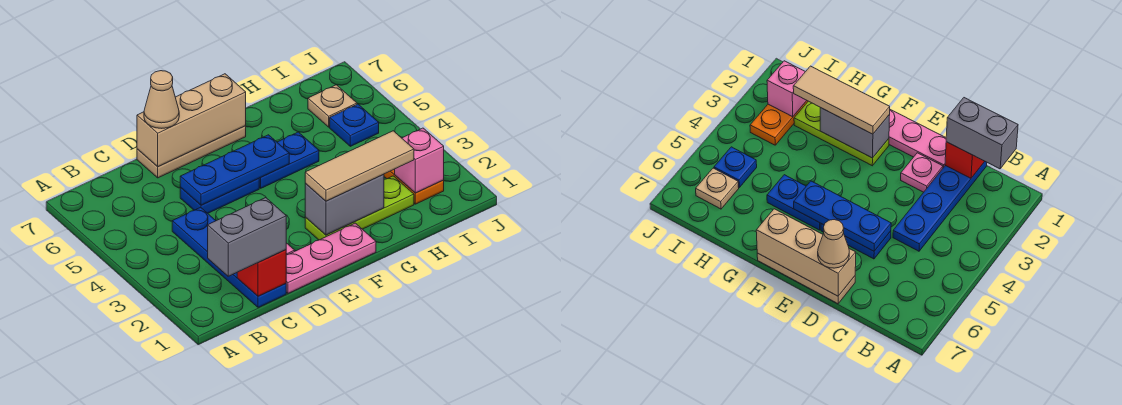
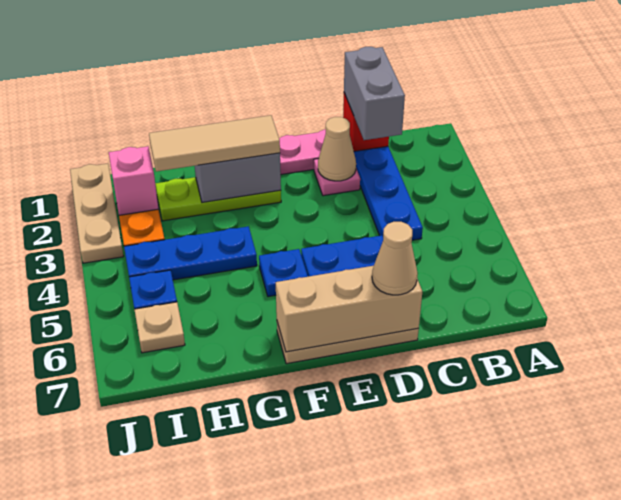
grey brick B1:C1 level 3 -> grey brick C1:C2 level 3
none -> tan cone D2 level 2
blue plate D5:F5 level 2 -> blue plate G4:I4 level 1
blue plate F5:G5 level 1 -> blue plate F5 level 1
none -> tan plate J1:J3 level 1

